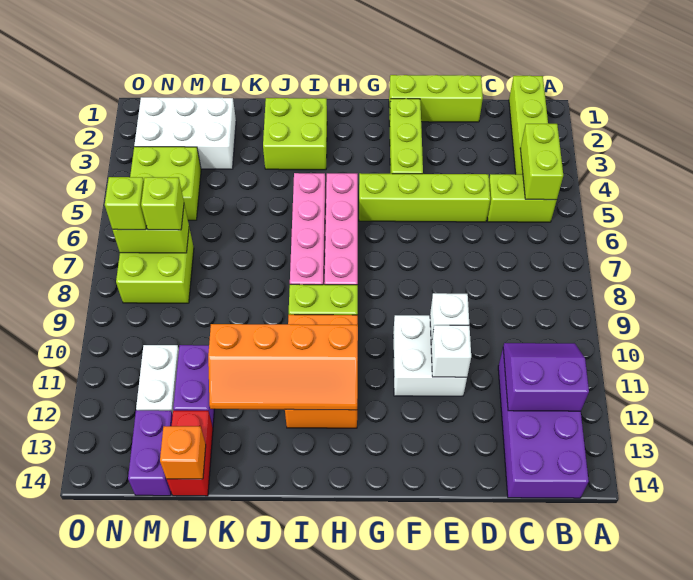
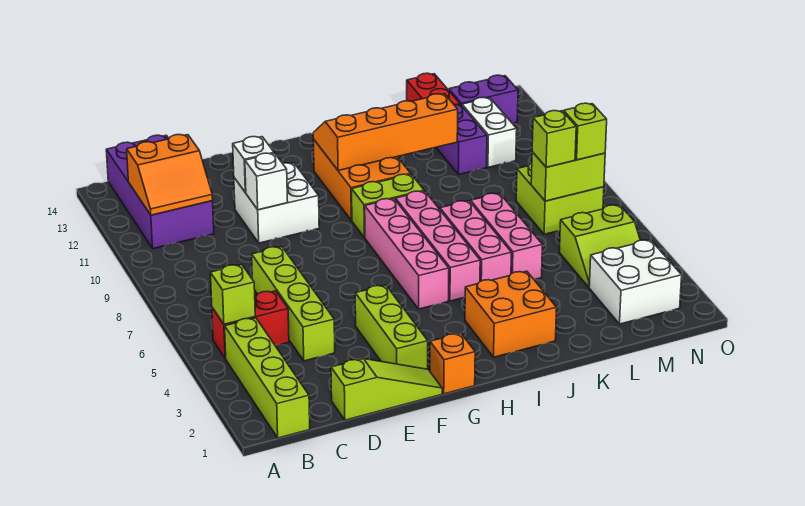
lime brick B4:B5 level 2 -> lime brick B5 level 2
lime brick B5:C5 level 1 -> red brick B5:C5 level 1
purple slope B11:C12 level 2 top 12 -> orange slope B11:C12 level 2 top 12
lime brick D1:F1 level 1 -> lime slope D1:F1 level 1 top D
lime brick D5:G5 level 1 -> lime brick D4:D7 level 1
lime brick I2:J3 level 1 -> orange brick I2:J3 level 1
none -> pink brick J5:J7 level 1
none -> pink brick K5:K7 level 1
white brick L2:N3 level 1 -> white brick M2:N3 level 1
orange brick L14 level 2 -> orange brick G1 level 1
lime brick M4:N5 level 1 -> lime slope M4:N5 level 1 top 5
purple brick M13:M14 level 1 -> purple brick M13:N13 level 1

